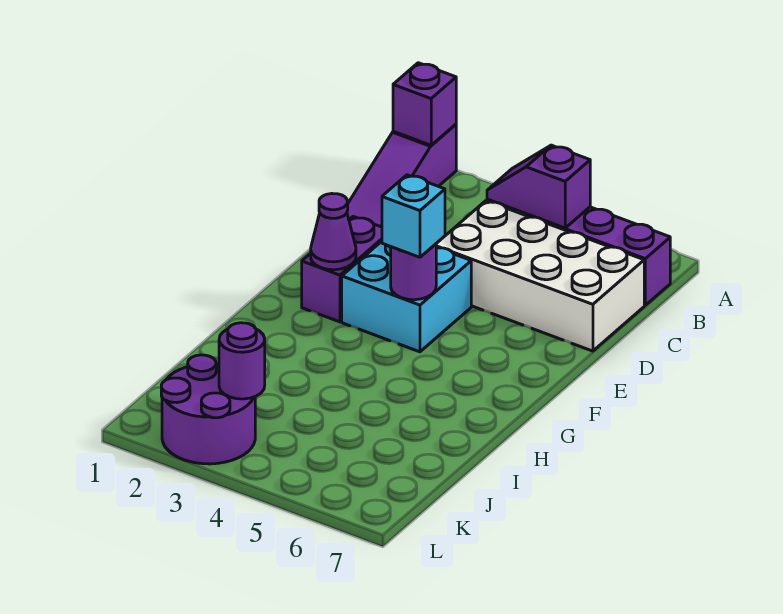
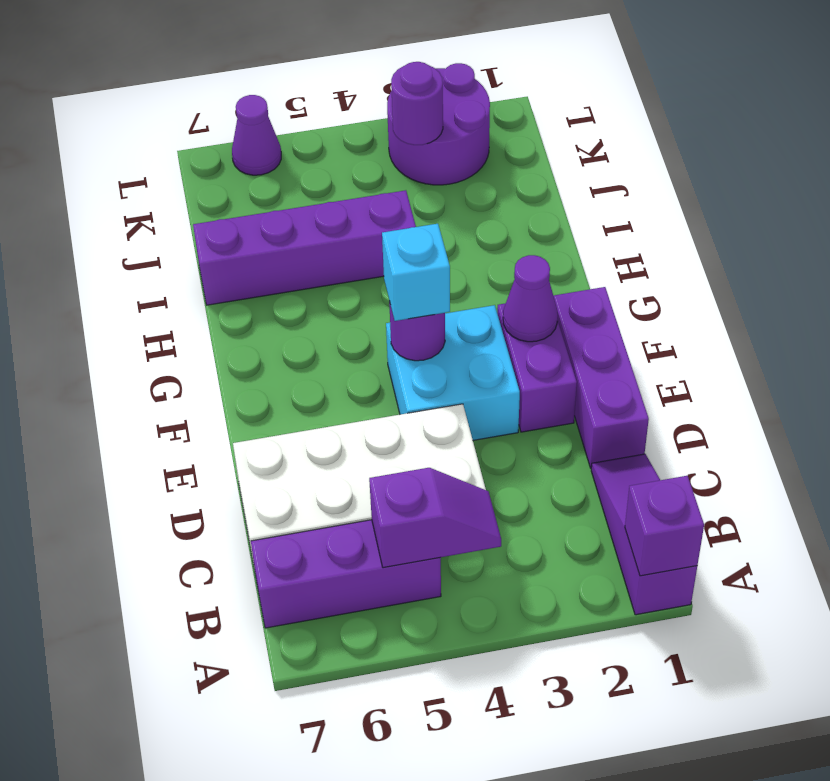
none -> purple brick D1:F1 level 1
none -> purple brick I4:I7 level 1
none -> purple cone L6 level 1

